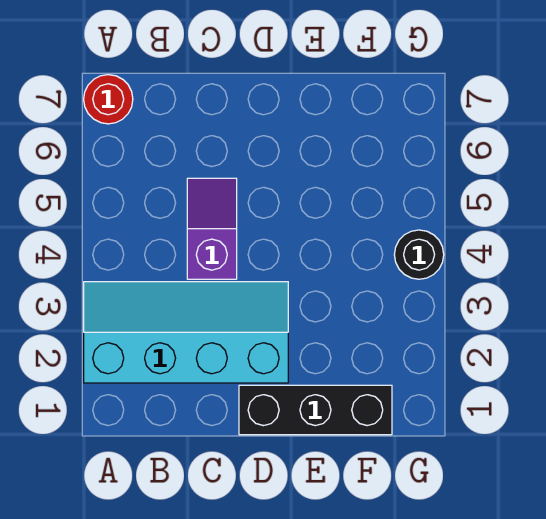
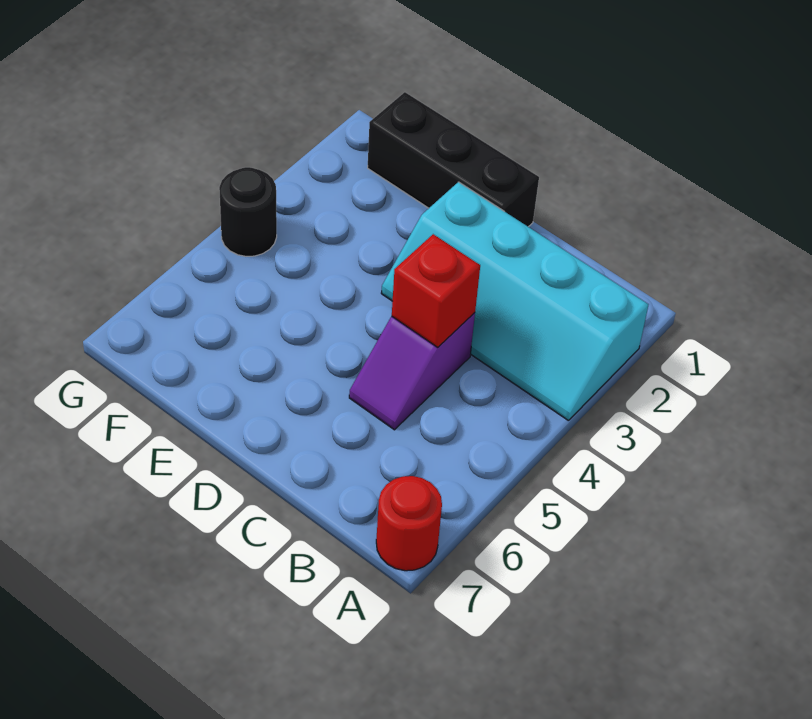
none -> red brick C4 level 2

